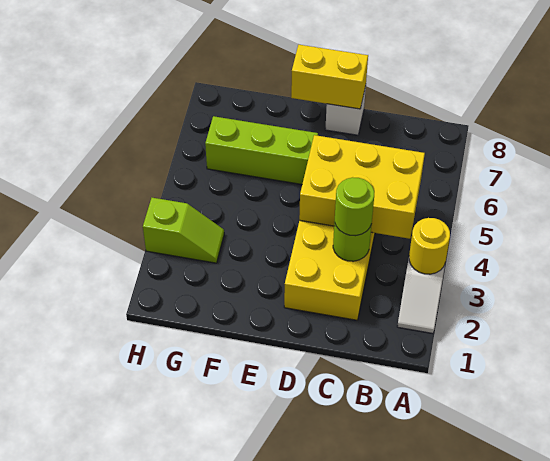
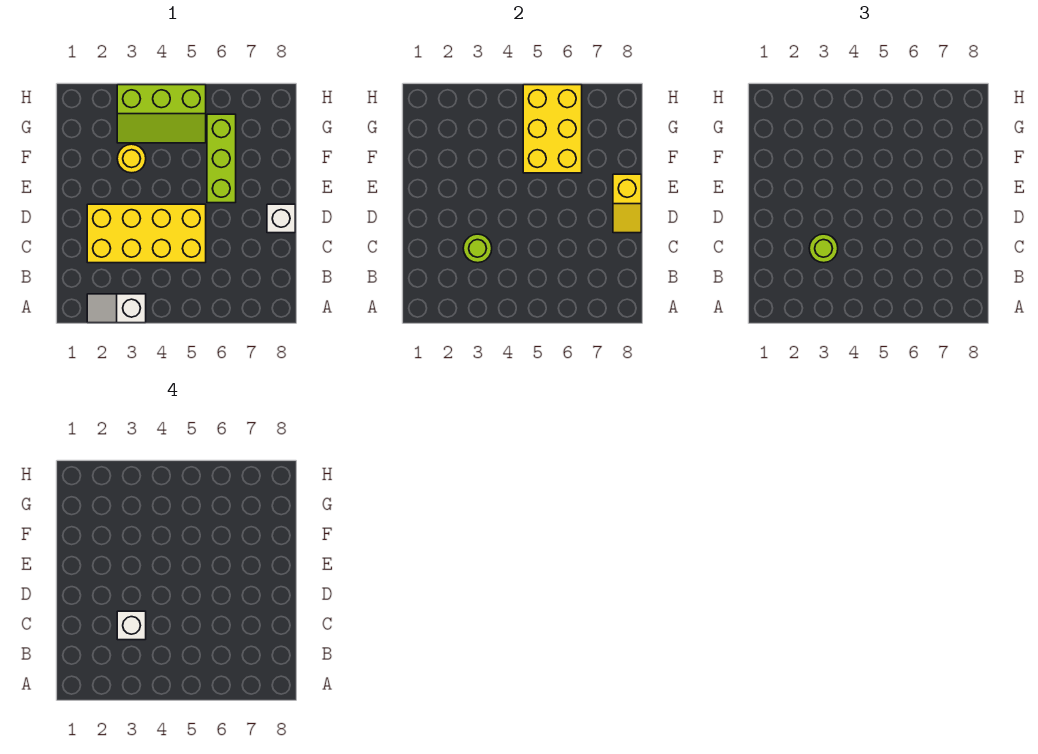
yellow round brick A3 level 2 -> yellow round brick F3 level 1
yellow brick B4:D5 level 2 -> yellow brick F5:H6 level 2
none -> white brick C3 level 4
yellow brick D8:E8 level 2 -> yellow slope D8:E8 level 2 top E
lime slope G3:H3 level 1 top H -> lime slope G3:H5 level 1 top H

